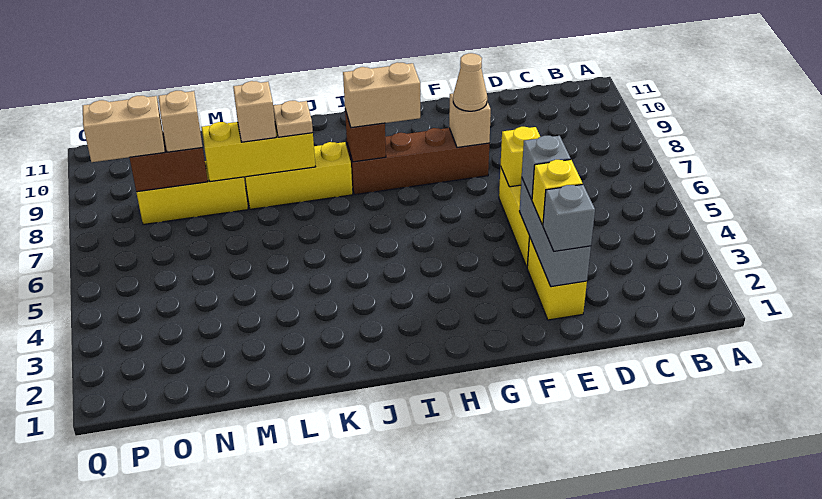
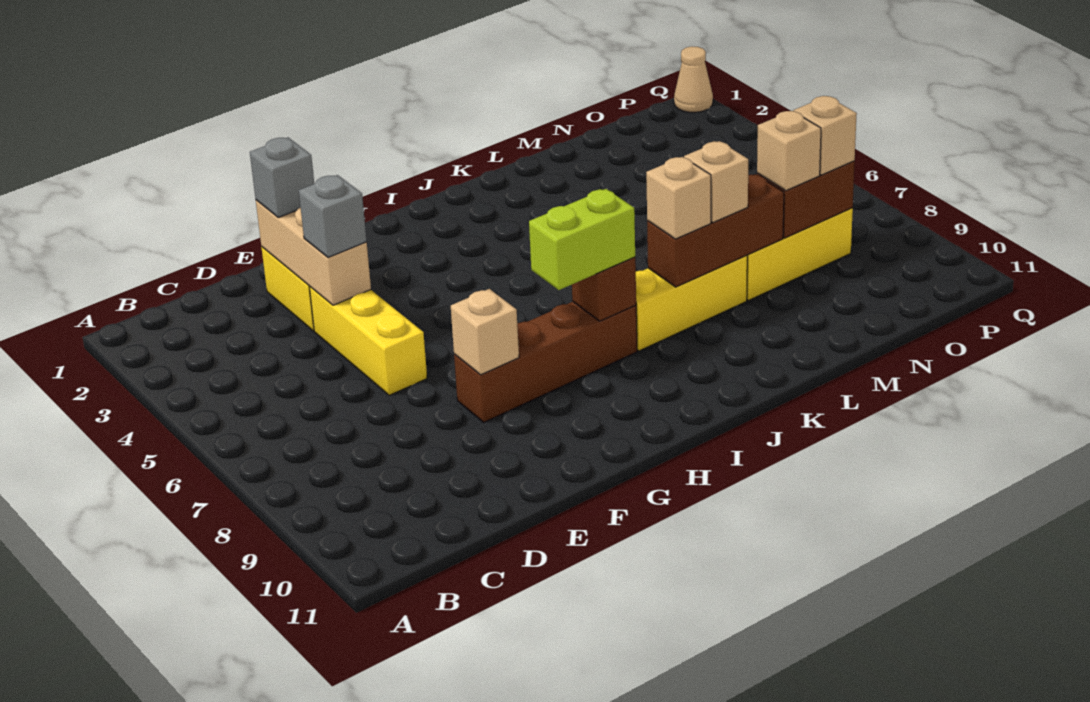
grey brick E2:E4 level 2 -> tan brick E2:E4 level 2
yellow brick E3 level 3 -> none
yellow brick E6 level 2 -> none
tan cone F8 level 3 -> tan cone Q1 level 1
tan brick H8:I8 level 3 -> lime brick H8:I8 level 3
yellow brick K8:M8 level 2 -> brown brick K8:M8 level 2
tan plate K8 level 3 -> tan brick K8 level 3
tan brick O8:P8 level 3 -> tan brick O8 level 3

